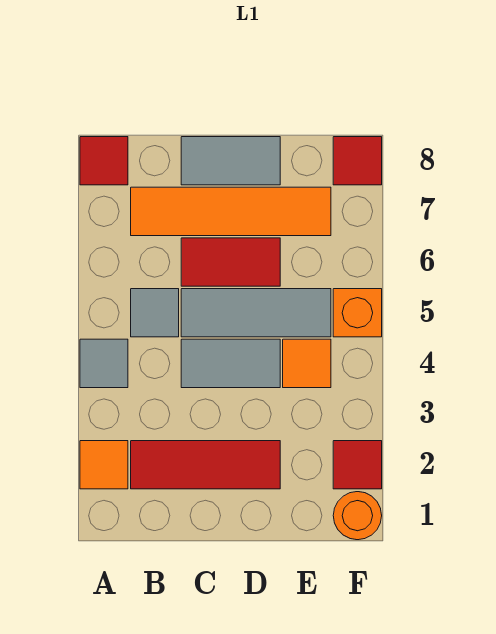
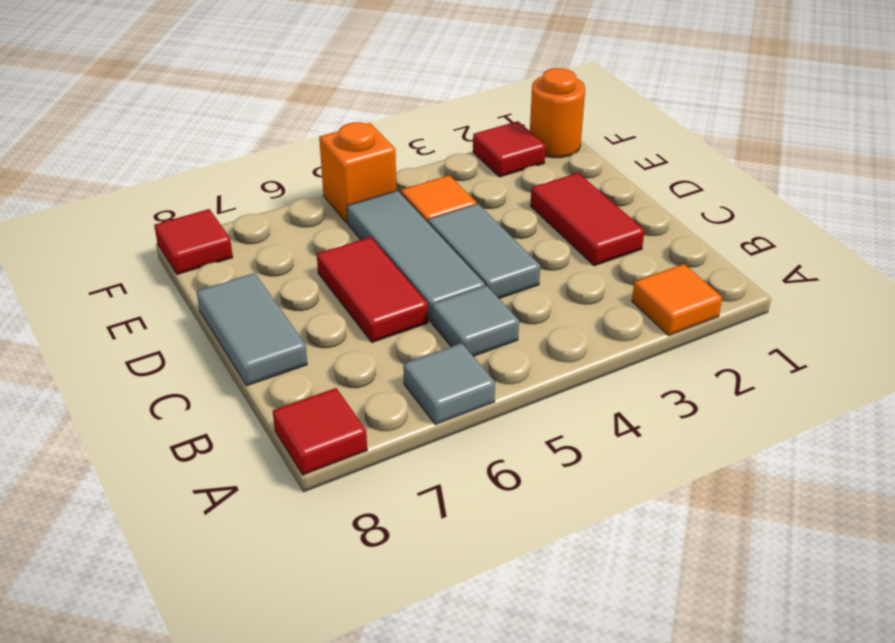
grey tile A4 level 1 -> grey tile A6 level 1
red tile B2:D2 level 1 -> red tile C2:D2 level 1
orange tile B7:E7 level 1 -> none

